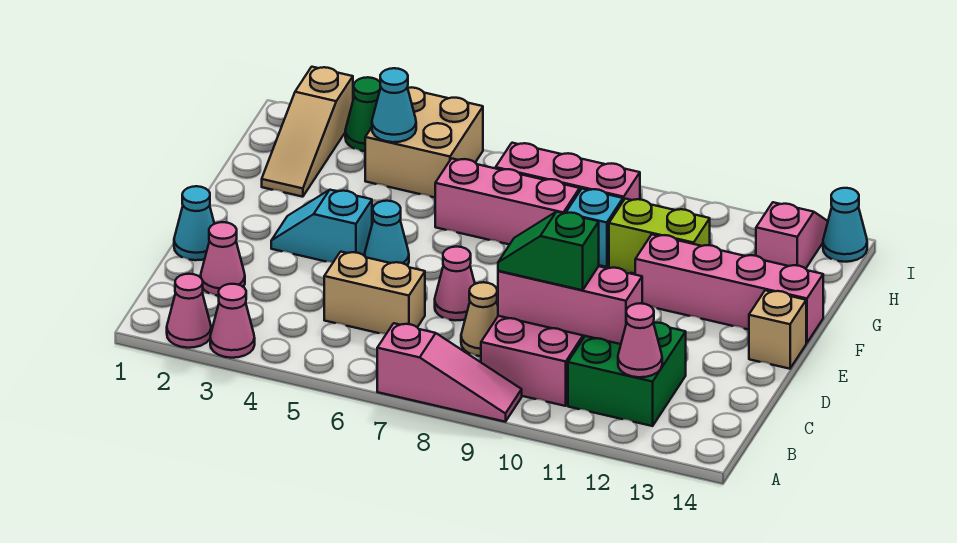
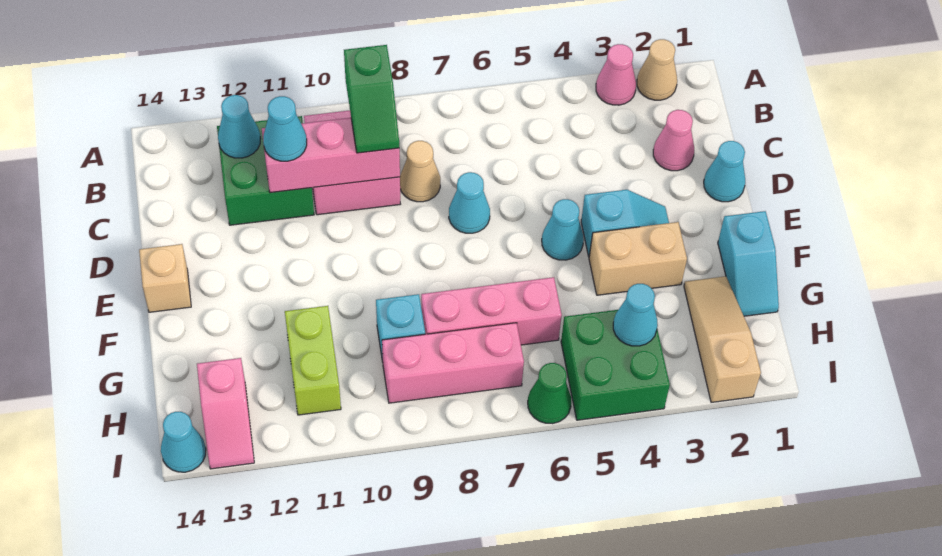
pink cone A2 level 1 -> tan cone A2 level 1
pink slope A7:A9 level 1 top 7 -> none
pink cone B12 level 2 -> cyan cone B12 level 2
tan brick C5:C6 level 1 -> tan brick F3:F4 level 1
green slope C9:C10 level 3 top 10 -> green slope B9:C9 level 3 top B
none -> cyan cone C11 level 3
pink cone D7 level 1 -> cyan cone D7 level 1
none -> cyan slope F1:G1 level 1 top F
pink brick F11:F14 level 1 -> none
lime brick G10:G11 level 1 -> lime brick G11:H11 level 1
tan brick H4:I5 level 1 -> green brick H4:I5 level 1
green cone I3 level 1 -> green cone I6 level 1

